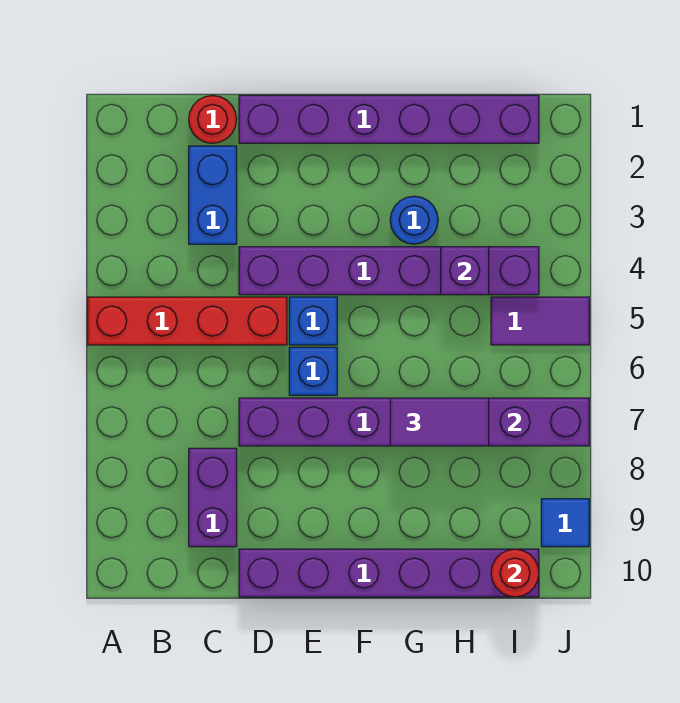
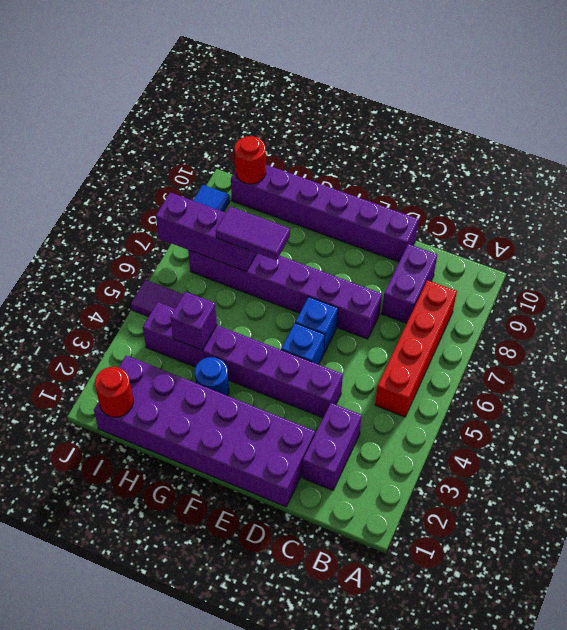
red brick A5:D5 level 1 -> red brick B5:B8 level 1
red round brick C1 level 1 -> red round brick I1 level 2
blue brick C2:C3 level 1 -> purple brick C2:C3 level 1
purple brick D1:I1 level 1 -> purple brick D1:I2 level 1

